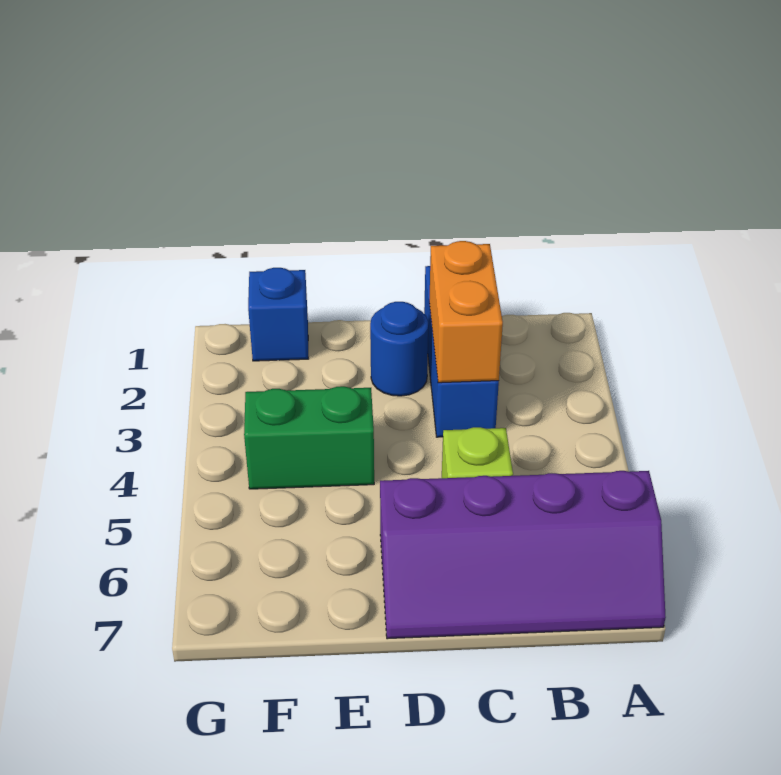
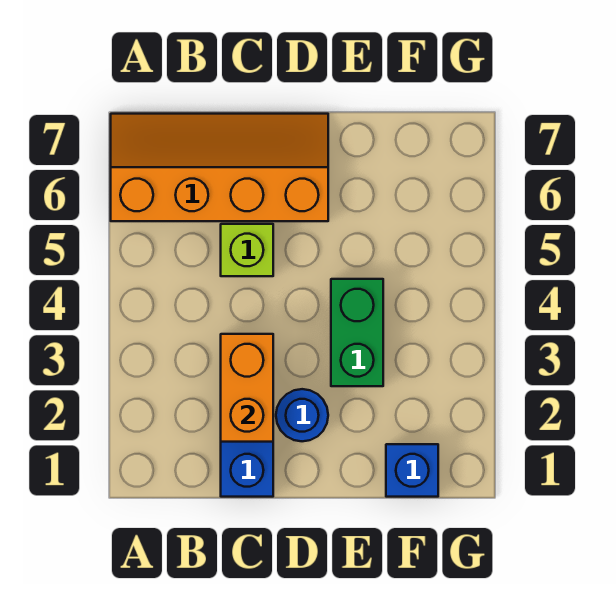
purple slope A6:D7 level 1 top 6 -> orange slope A6:D7 level 1 top 6
green brick E4:F4 level 1 -> green brick E3:E4 level 1

